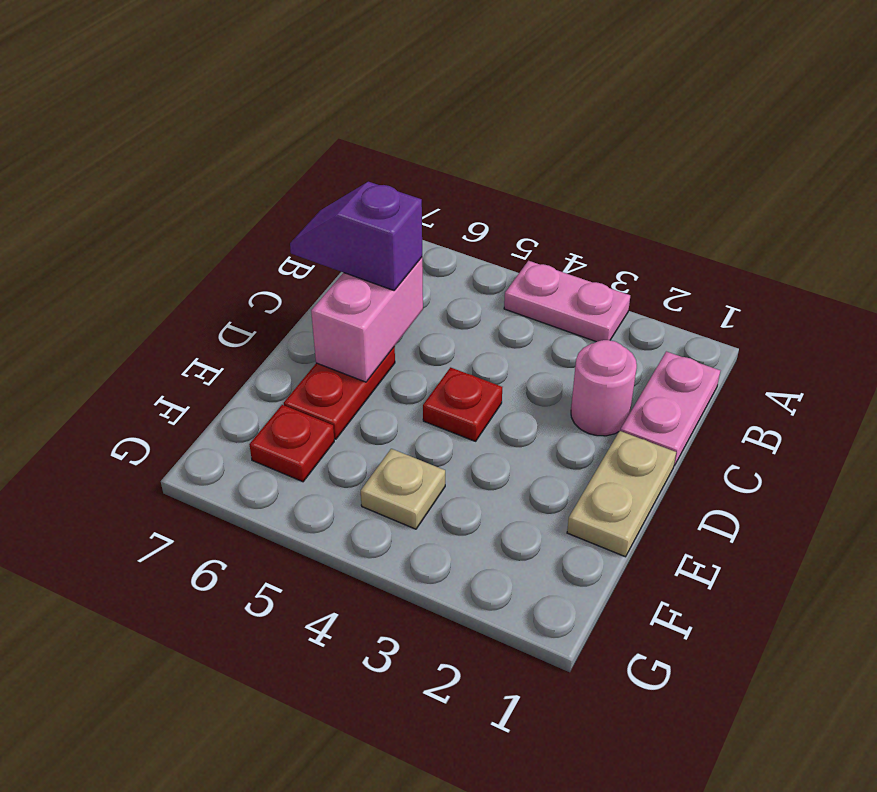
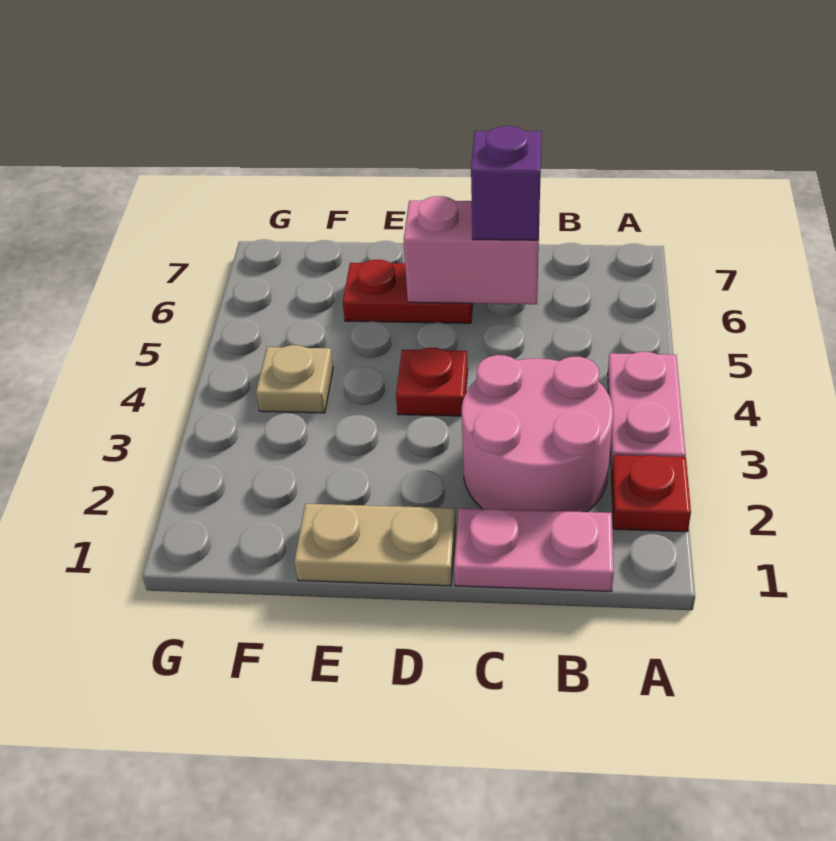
pink round brick C2 level 1 -> pink round brick B2:C3 level 1
red plate F6 level 1 -> red plate A2 level 1

